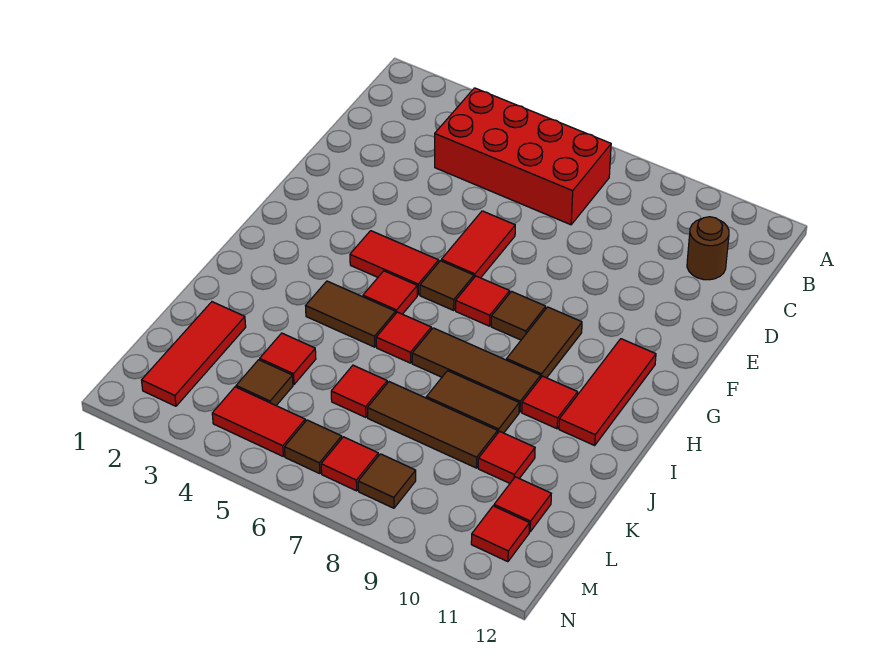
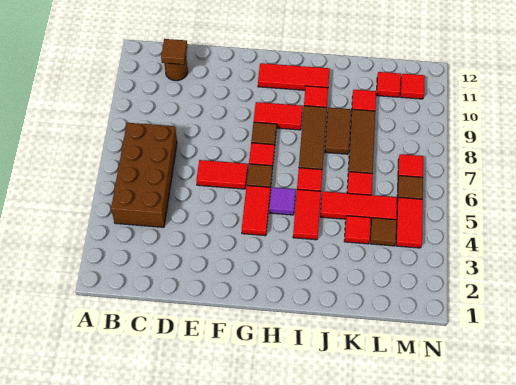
red brick B4:C7 level 1 -> brown brick B4:C7 level 1
brown tile G9:H9 level 1 -> red tile G9:H9 level 1
red tile H5 level 1 -> purple tile H5 level 1
brown tile I4:I5 level 1 -> red tile I4:I5 level 1
red tile K2:M2 level 1 -> red tile J5:L5 level 1
brown tile M8 level 1 -> brown tile C11 level 2

